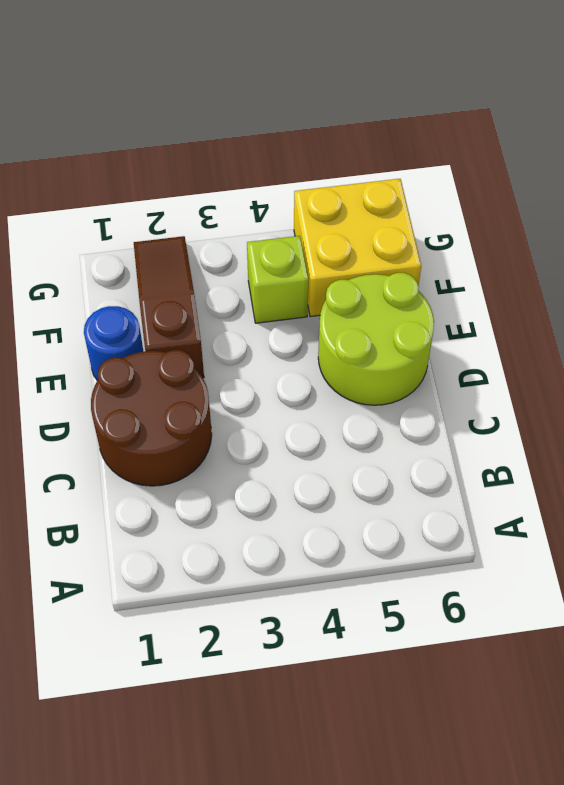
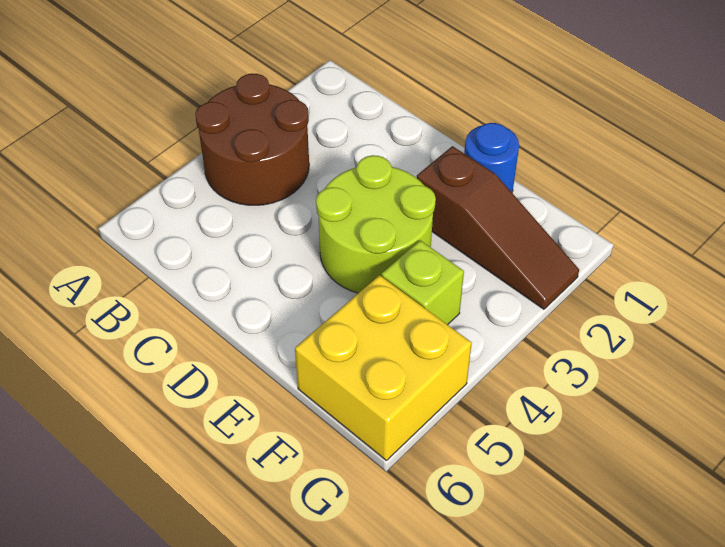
brown round brick C1:D2 level 1 -> brown round brick A3:B4 level 1
lime round brick D5:E6 level 1 -> lime round brick D3:E4 level 1

